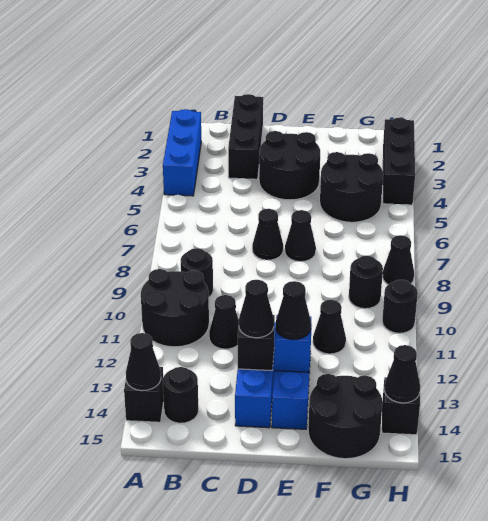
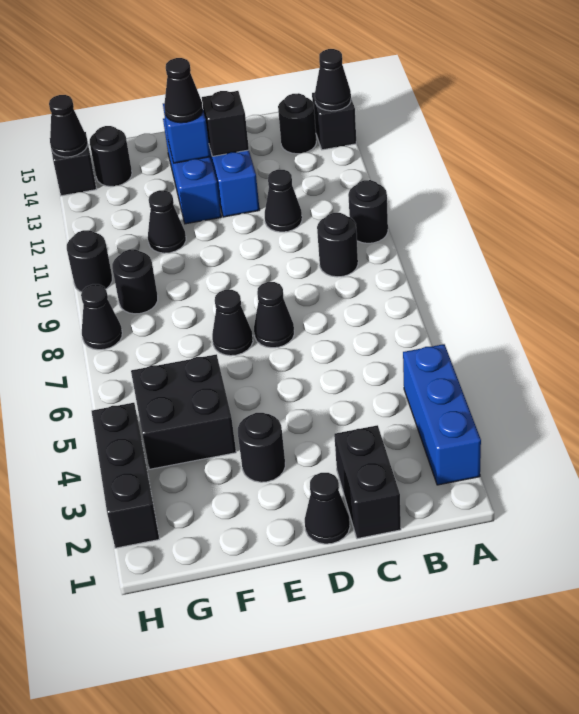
black round brick A10:B11 level 1 -> black round brick A10 level 1
black brick C1:C3 level 1 -> black brick C1:C2 level 1
black round brick D3:E4 level 1 -> black round brick E3 level 1
black cone D13 level 3 -> black cone D1 level 1
black round brick F4:G5 level 1 -> black brick F4:G5 level 1
black round brick F14:G15 level 1 -> black round brick G14 level 1

